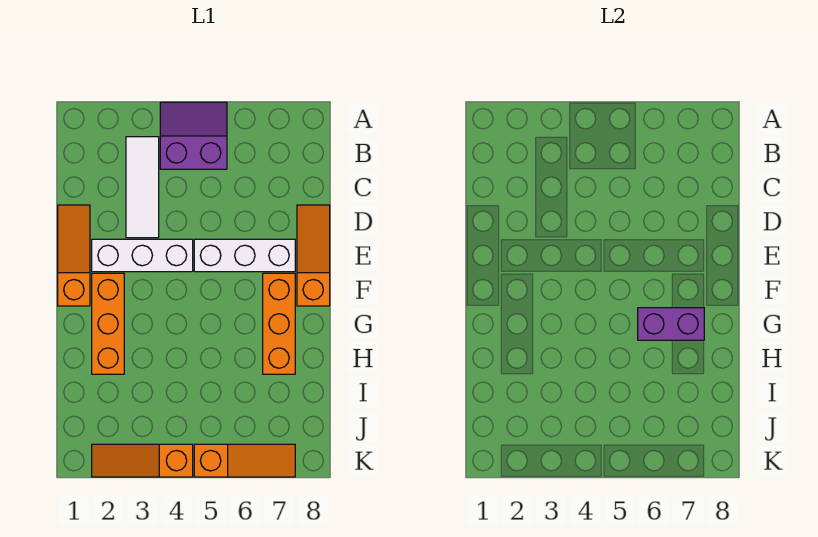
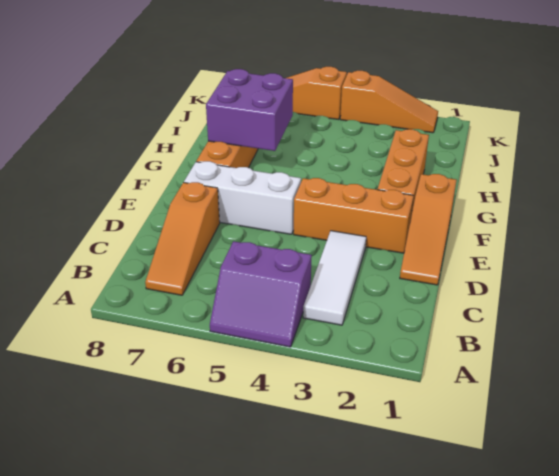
orange slope D8:F8 level 1 top F -> orange slope B7:D7 level 1 top D
white brick E2:E4 level 1 -> orange brick E2:E4 level 1
purple brick G6:G7 level 2 -> purple brick G6:H7 level 2

